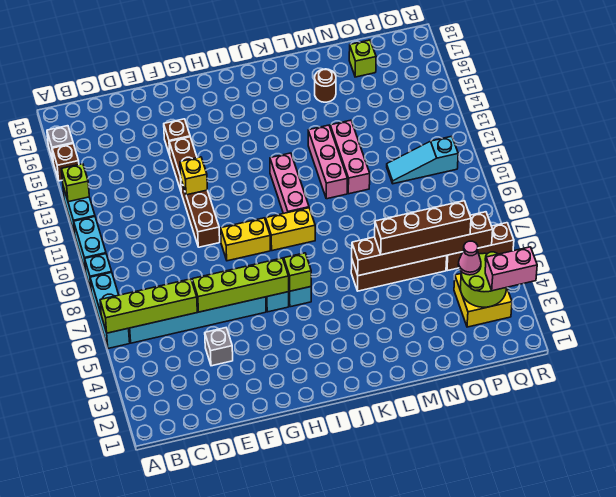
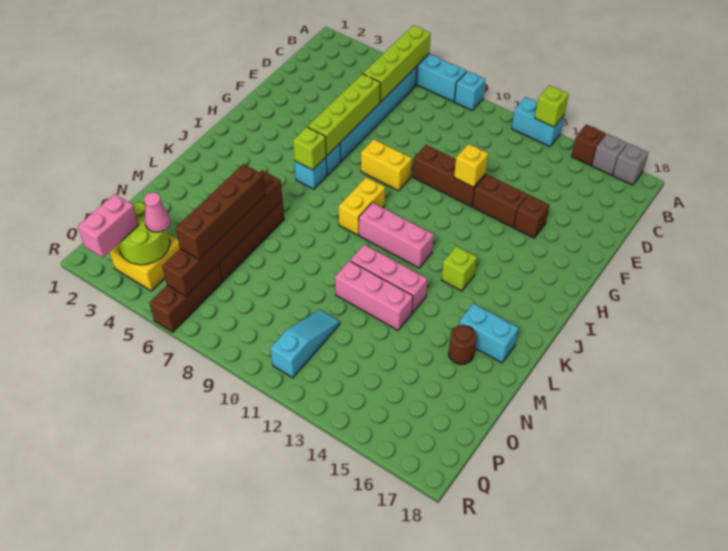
cyan brick A10:A11 level 1 -> cyan brick L16:L17 level 1
grey brick E4 level 1 -> grey brick A17 level 1
yellow brick G9:H9 level 1 -> yellow brick G8:G9 level 1
lime brick O17 level 1 -> lime brick J14 level 1

